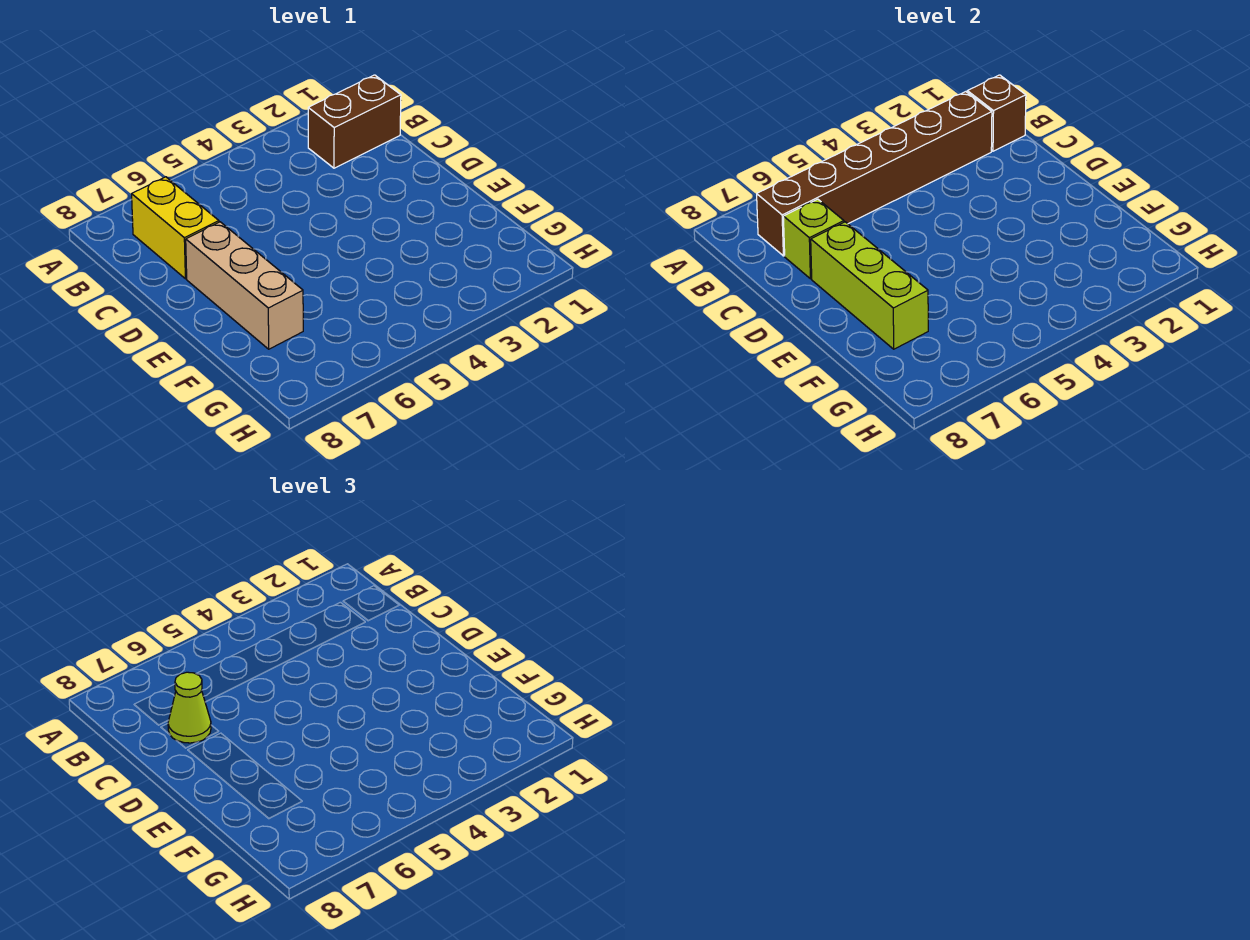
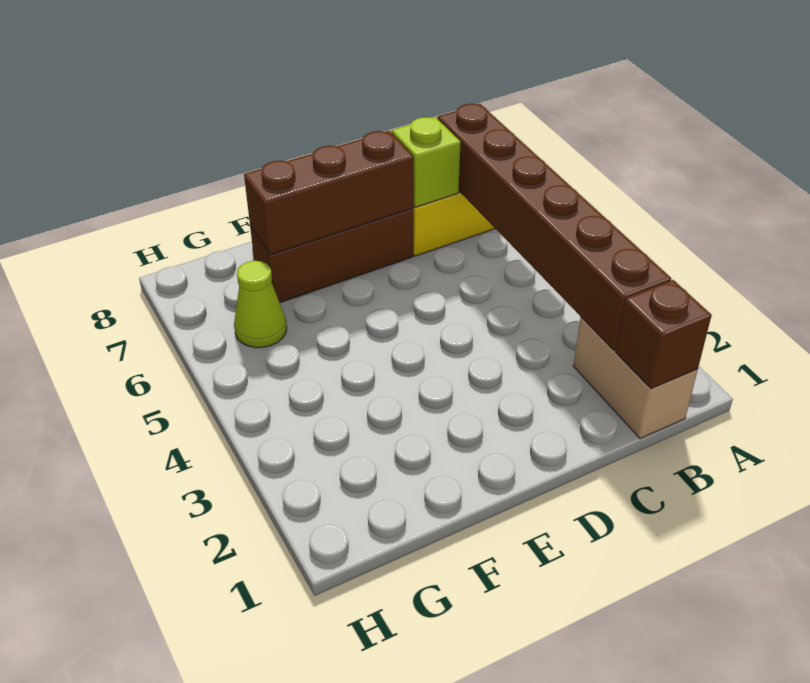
brown brick B1:B2 level 1 -> tan brick B1:B2 level 1
lime cone C7 level 3 -> lime cone G6 level 1
tan brick D7:F7 level 1 -> brown brick D7:F7 level 1
lime brick D7:F7 level 2 -> brown brick D7:F7 level 2

